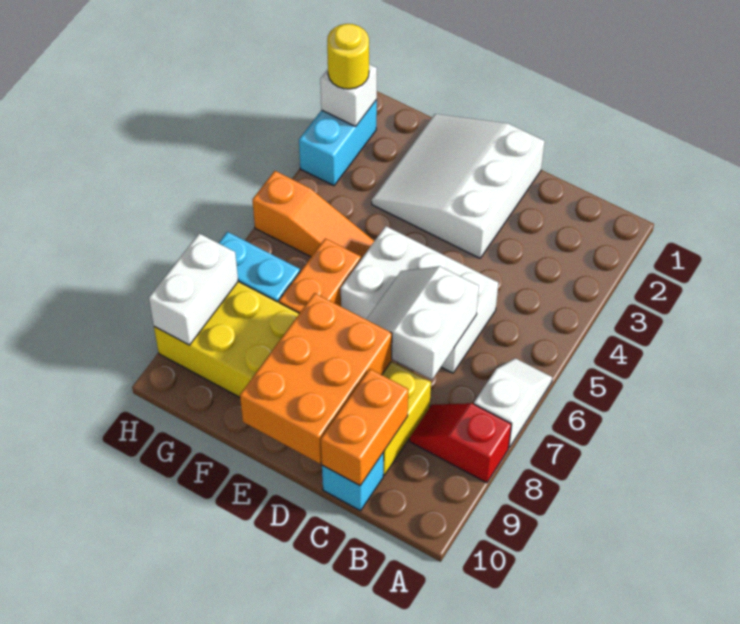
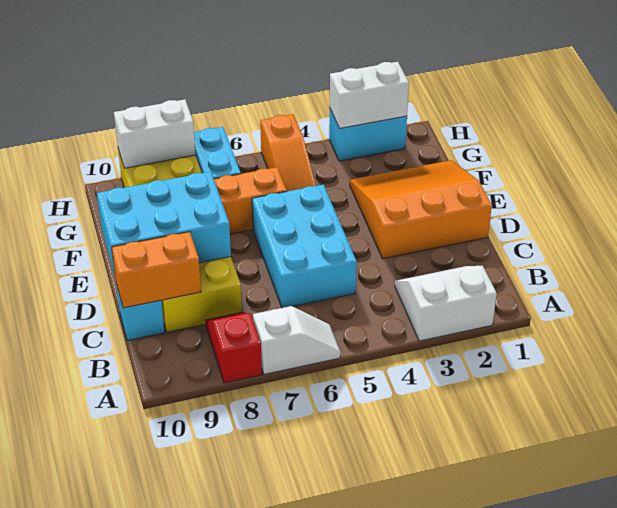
white brick C5:E6 level 1 -> cyan brick C5:E6 level 1
white slope C6:D7 level 2 top C -> white slope A2:B3 level 1 top A
white slope D1:F3 level 1 top D -> orange slope D1:F3 level 1 top D
orange brick D8:E10 level 2 -> cyan brick D8:E10 level 2
white brick H2 level 2 -> white brick H2:H3 level 2
yellow round brick H2 level 3 -> none

